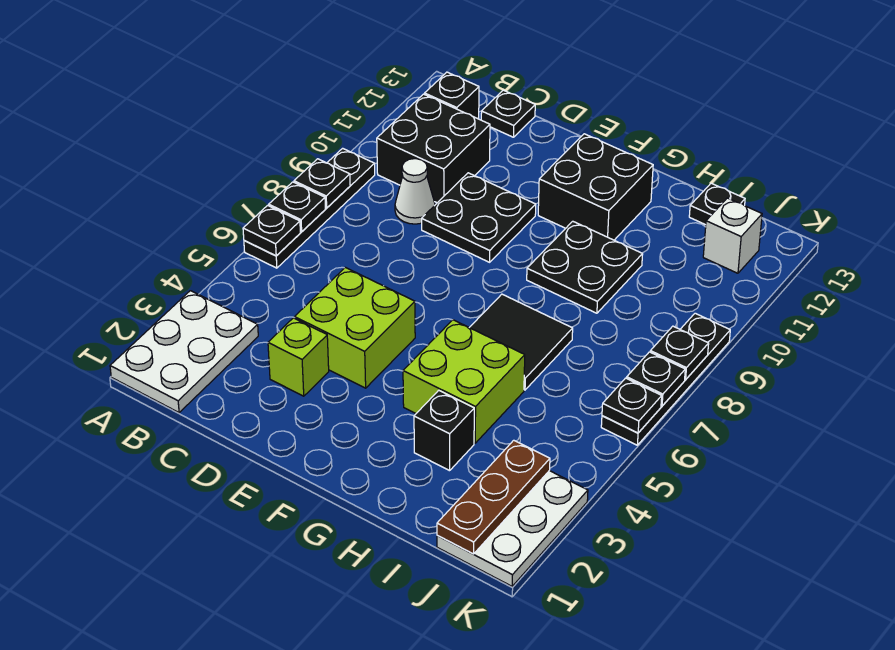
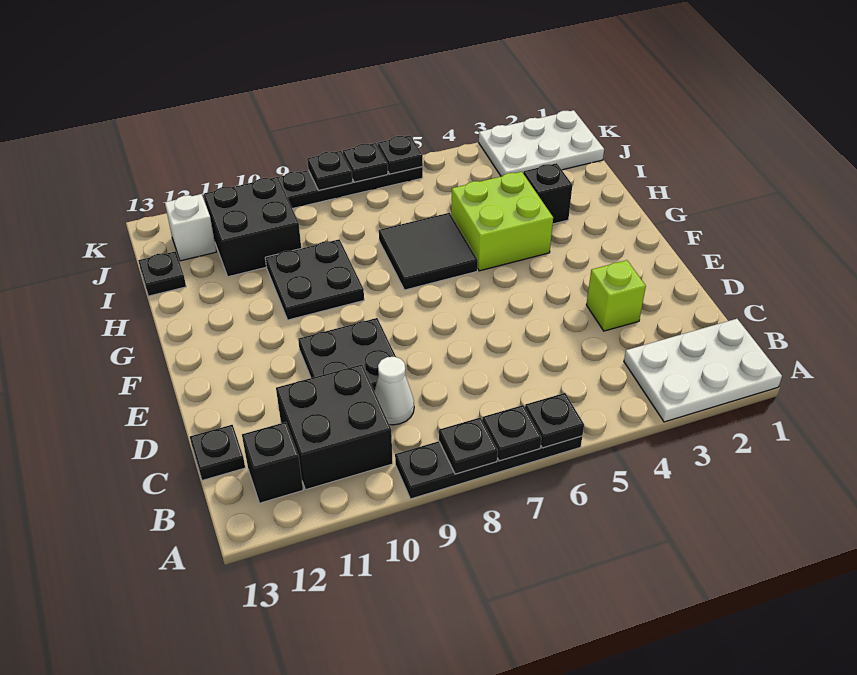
lime brick D4:E5 level 1 -> none
black brick F11:G12 level 1 -> black brick I10:J11 level 1
brown plate J1:J3 level 2 -> none

